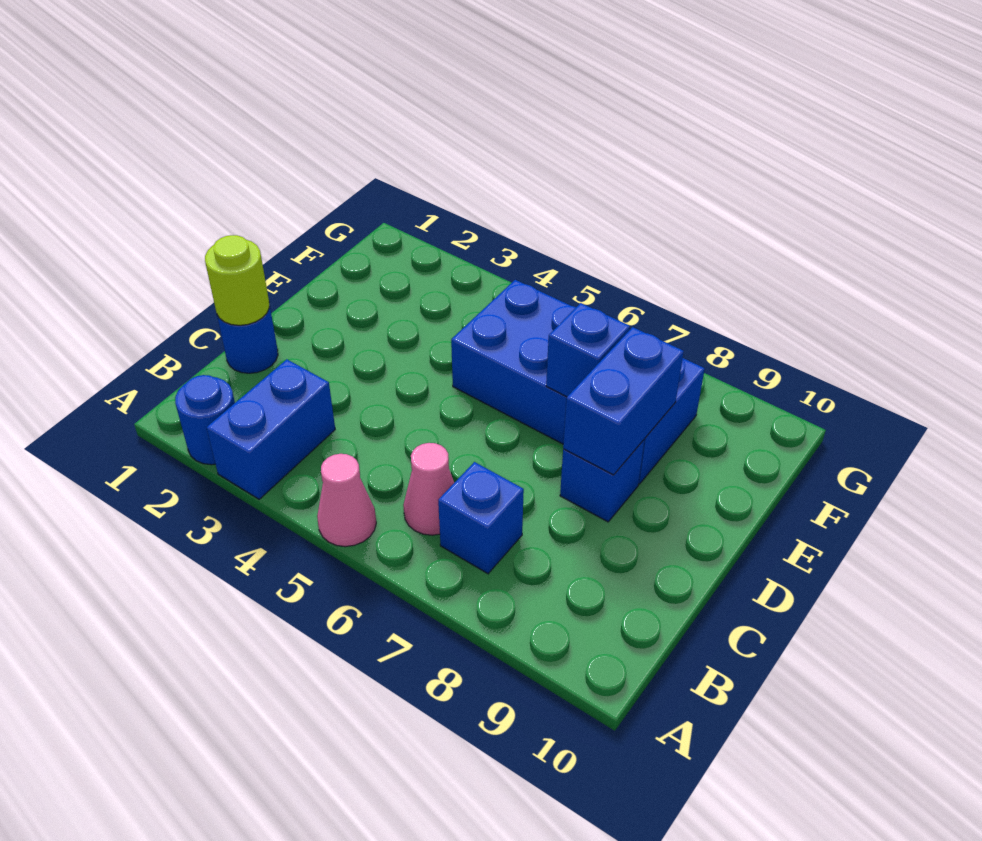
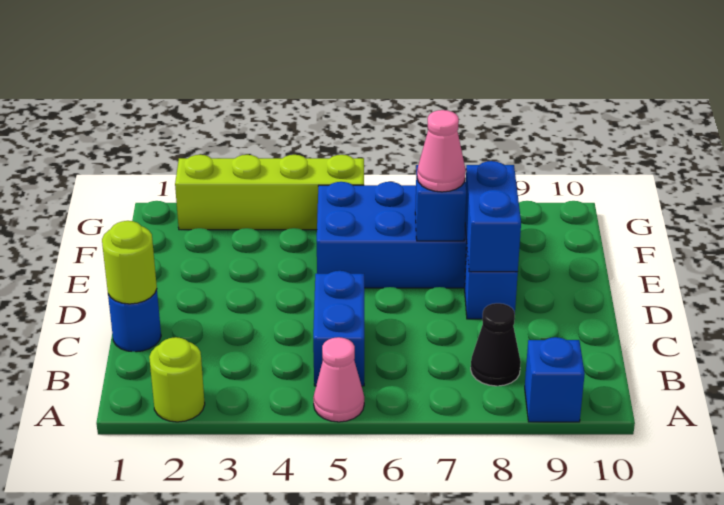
blue round brick A2 level 1 -> lime round brick A2 level 1
blue brick A3:B3 level 1 -> blue brick B5:C5 level 1
pink cone B6 level 1 -> pink cone E7 level 3
blue brick B7 level 1 -> blue brick A9 level 1
none -> black cone B8 level 1
none -> lime brick G2:G5 level 1

